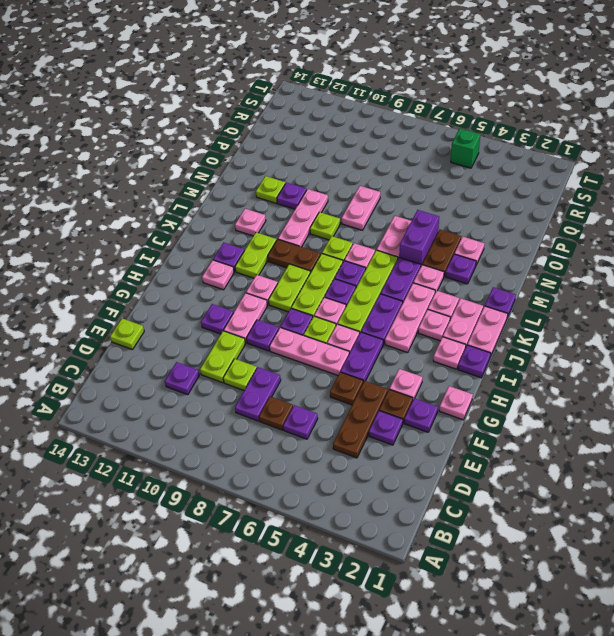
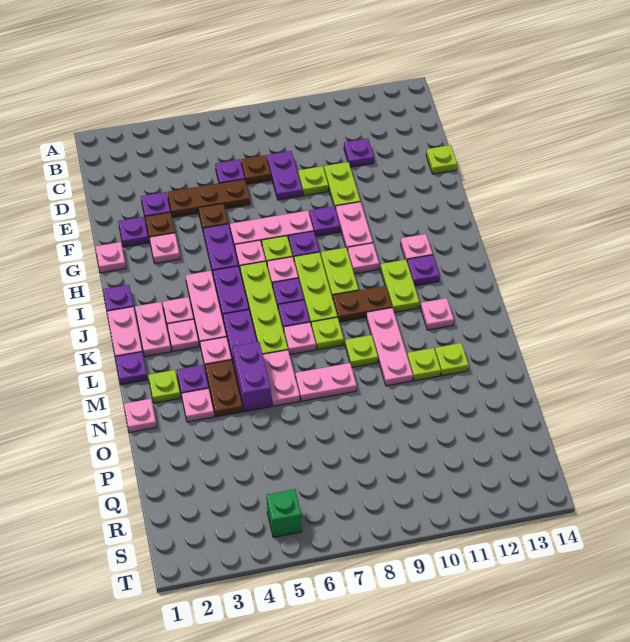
brown plate D4:F4 level 1 -> brown plate E4:E6 level 1
purple plate G11 level 1 -> none
pink plate I2 level 1 -> pink plate N1 level 1
none -> lime plate M2 level 1
pink plate N8:O8 level 1 -> pink plate N7:N8 level 1
purple plate N11 level 1 -> lime plate N11 level 1

